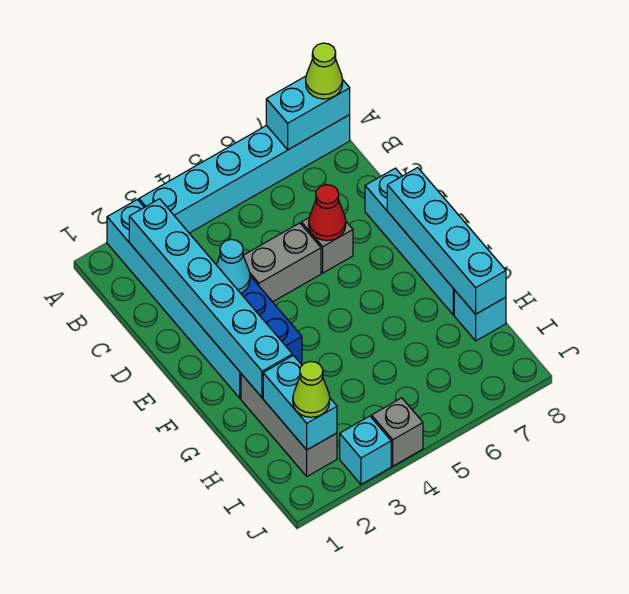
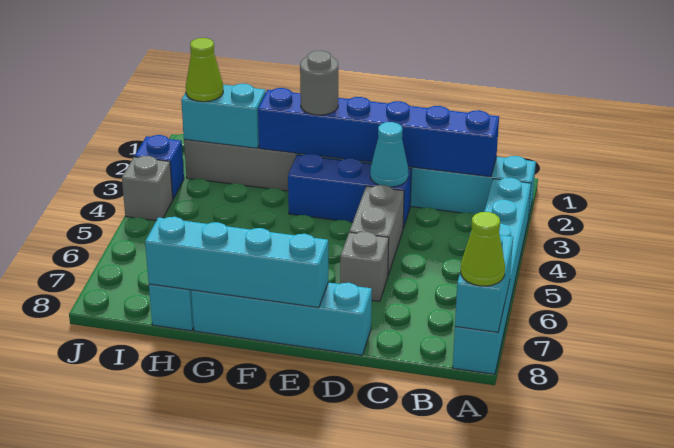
cyan brick B2:G2 level 2 -> blue brick B2:G2 level 2
red cone D6 level 2 -> none
none -> grey round brick F2 level 3
cyan brick J3 level 1 -> blue brick J3 level 1

